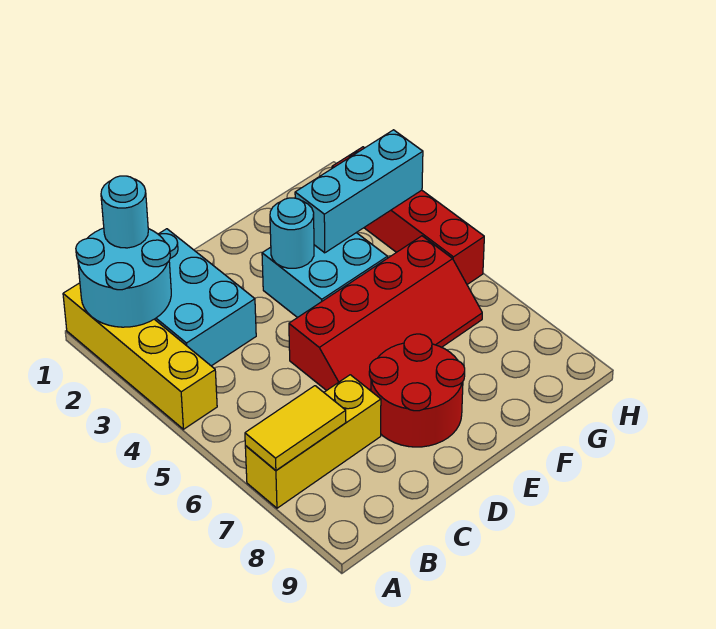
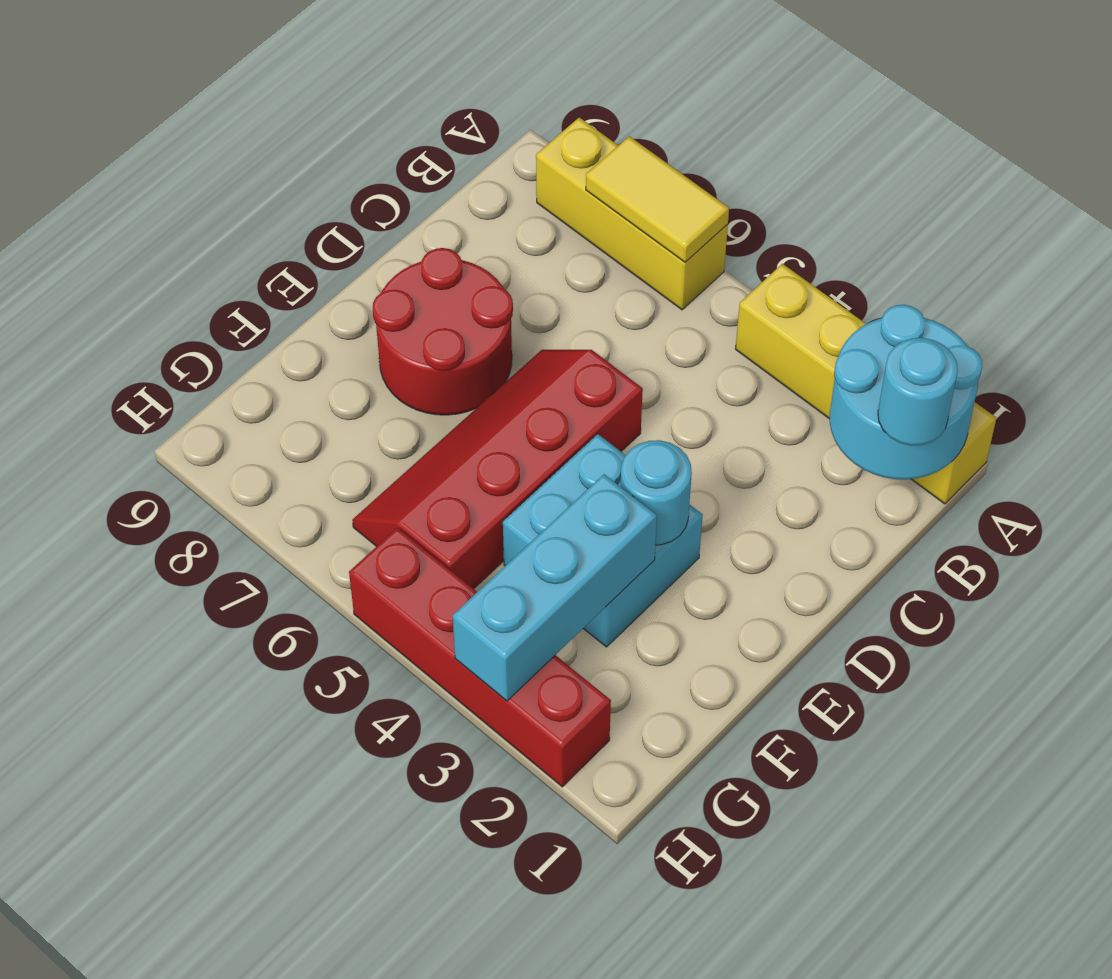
yellow brick A7:C7 level 1 -> yellow brick A6:A8 level 1
yellow tile A7:B7 level 2 -> yellow tile A6:A7 level 2
cyan brick B1:C3 level 1 -> none

